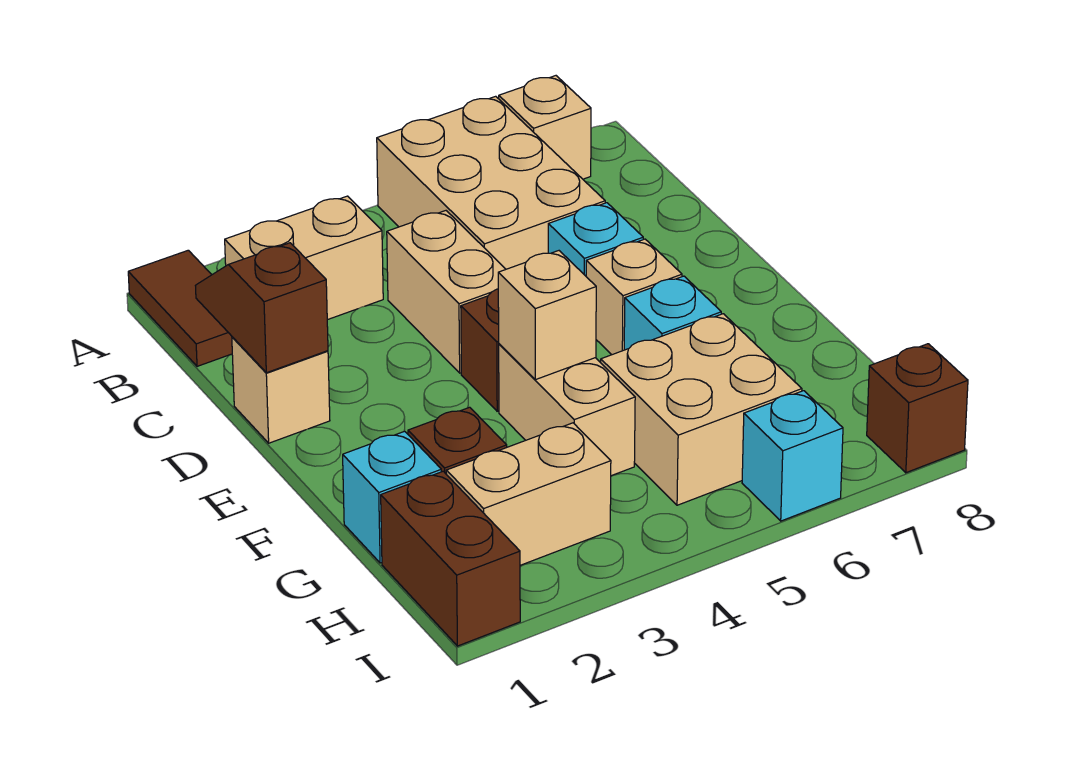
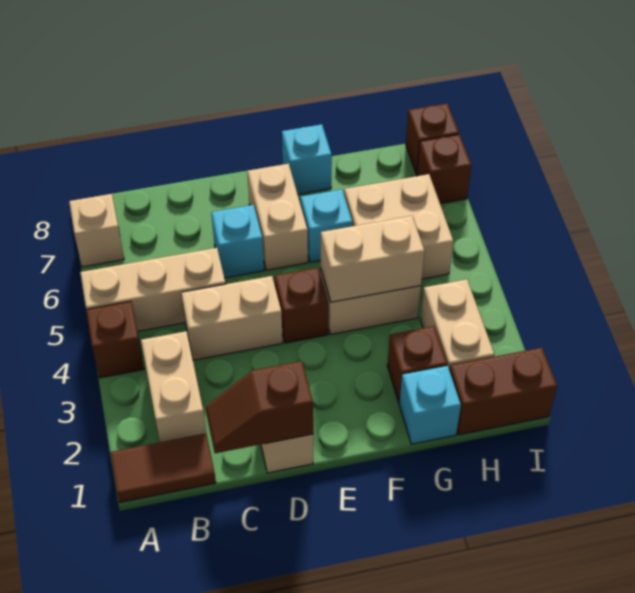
none -> brown brick A4 level 1
tan brick A5:C6 level 1 -> tan brick A5:C5 level 1
tan brick E6 level 1 -> tan brick E6:E7 level 1
tan brick F4 level 2 -> tan brick F4:G4 level 2
cyan brick I6 level 1 -> cyan brick F8 level 1
none -> brown brick I7 level 1

